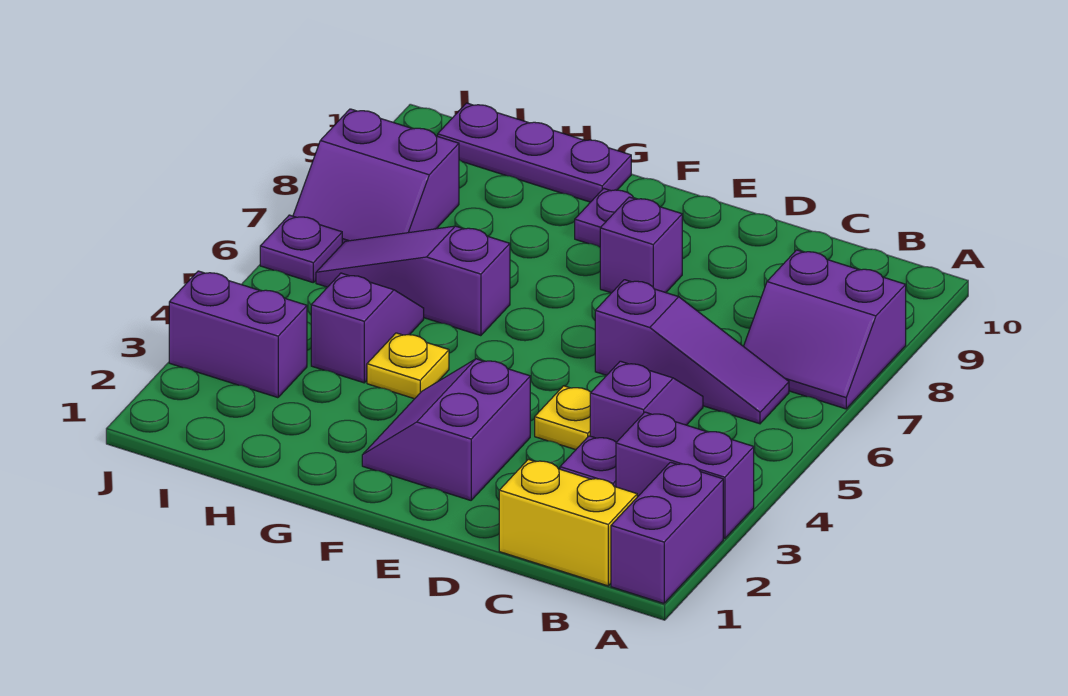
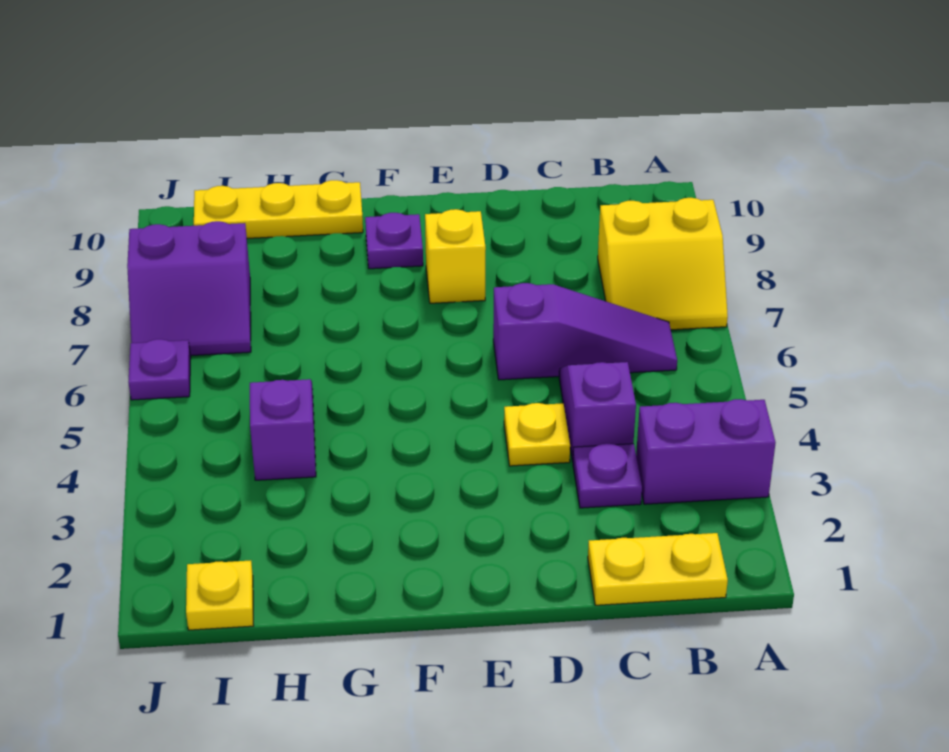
purple brick A1:A2 level 1 -> none
purple slope A7:B8 level 1 top 8 -> yellow slope A7:B8 level 1 top 8
yellow brick B1:C1 level 1 -> yellow plate B1:C1 level 1
purple slope E2:F3 level 1 top E -> none
purple brick E8 level 1 -> yellow brick E8 level 1
yellow plate G4 level 1 -> yellow plate I1 level 1
purple slope G6:I6 level 1 top G -> none
purple plate G10:I10 level 1 -> yellow plate G10:I10 level 1
purple brick I3:J3 level 1 -> none

